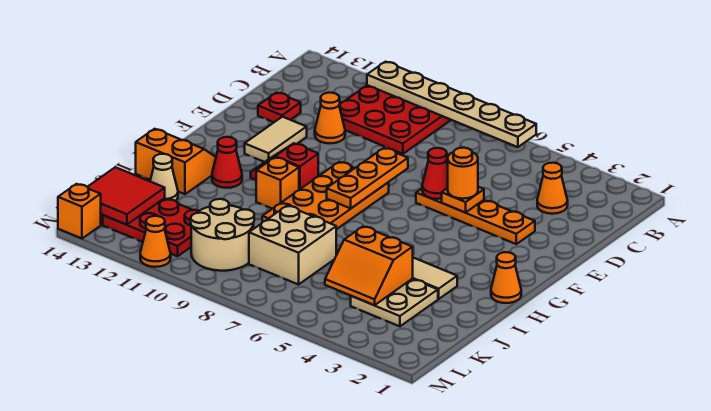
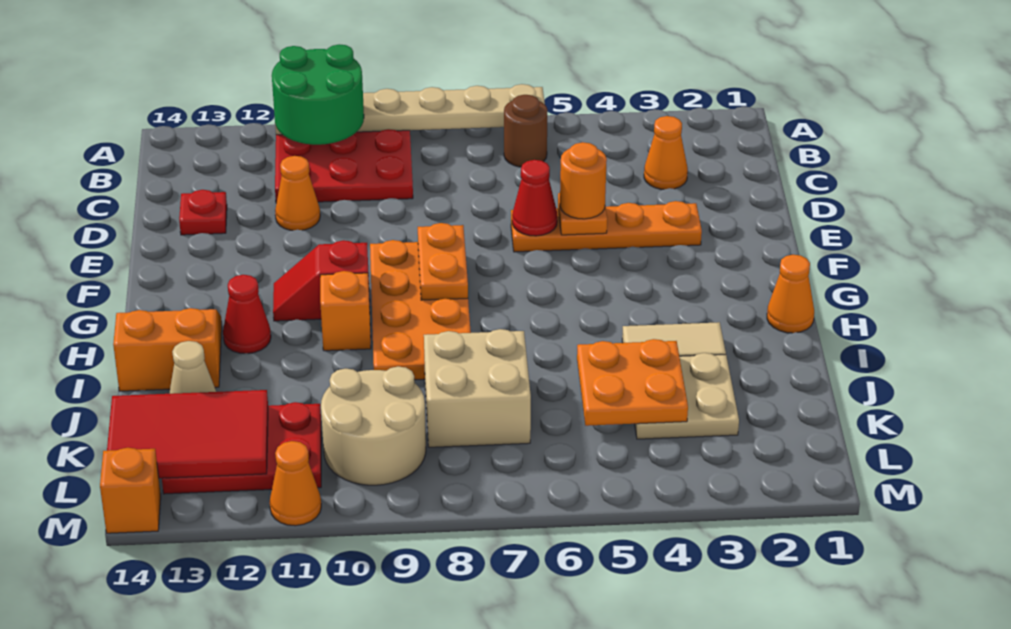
none -> green round brick A10:B11 level 3
none -> brown round brick B6 level 1
orange plate E8:G8 level 2 -> orange plate F8:G8 level 2
tan tile E12:F12 level 1 -> none
orange slope J4:K5 level 2 top J -> orange plate J4:K5 level 2
red tile K13:L14 level 2 -> red tile K12:L14 level 2

